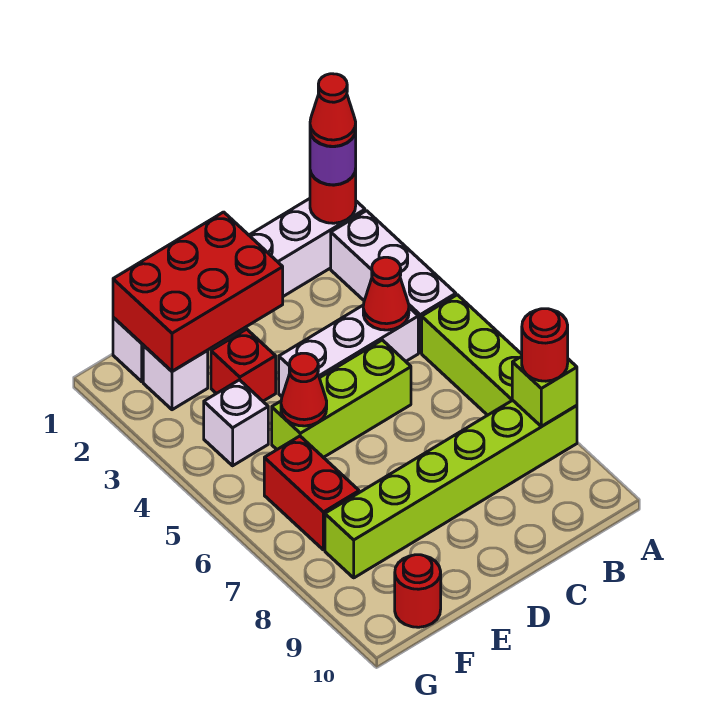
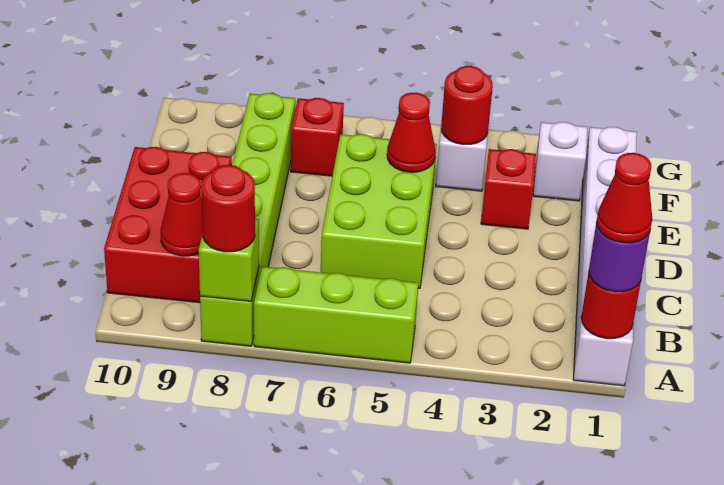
white brick A2:A4 level 1 -> none
white brick B4:D4 level 1 -> none
red cone B4 level 2 -> red cone B9 level 2
lime brick C5:E5 level 1 -> lime brick C5:E6 level 1
red brick D1:F2 level 2 -> red brick B9:D10 level 1
red brick F6:F7 level 1 -> red brick F7 level 1
red round brick F10 level 1 -> red round brick F4 level 2

